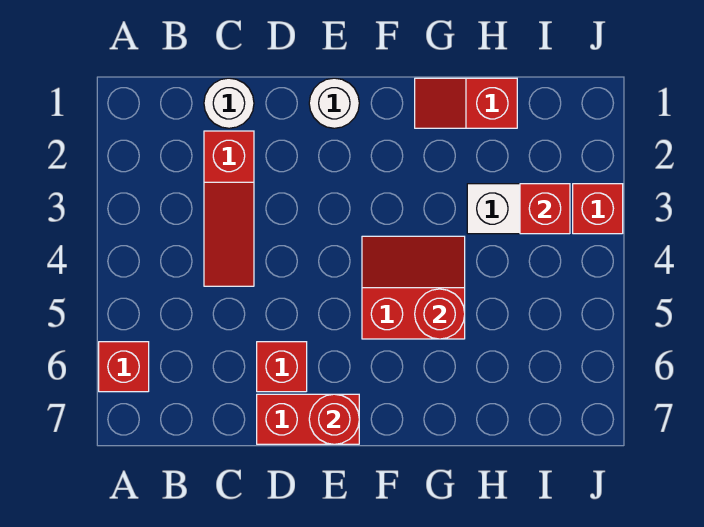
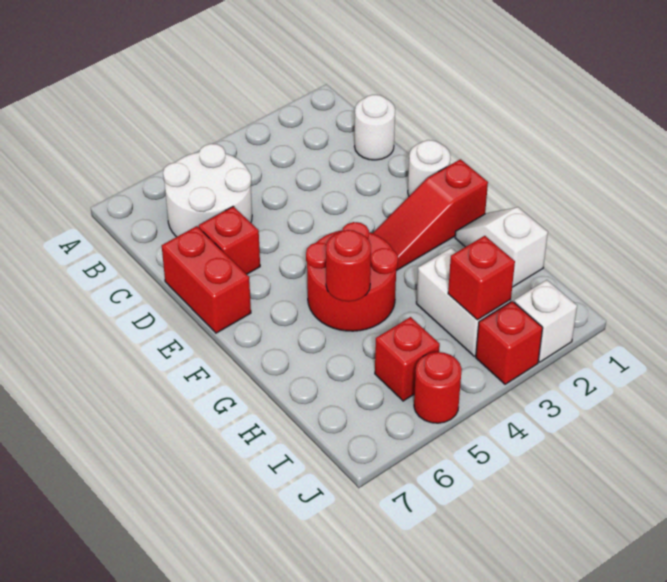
red brick A6 level 1 -> red brick I5 level 1
none -> white round brick B5:C6 level 1
red slope C2:C4 level 1 top 2 -> red slope F1:F3 level 1 top 1
red round brick E7 level 2 -> red round brick J5 level 1
red slope F4:G5 level 1 top 5 -> red round brick F4:G5 level 1
red slope G1:H1 level 1 top H -> white slope G1:H1 level 1 top H
none -> white brick J2 level 1

